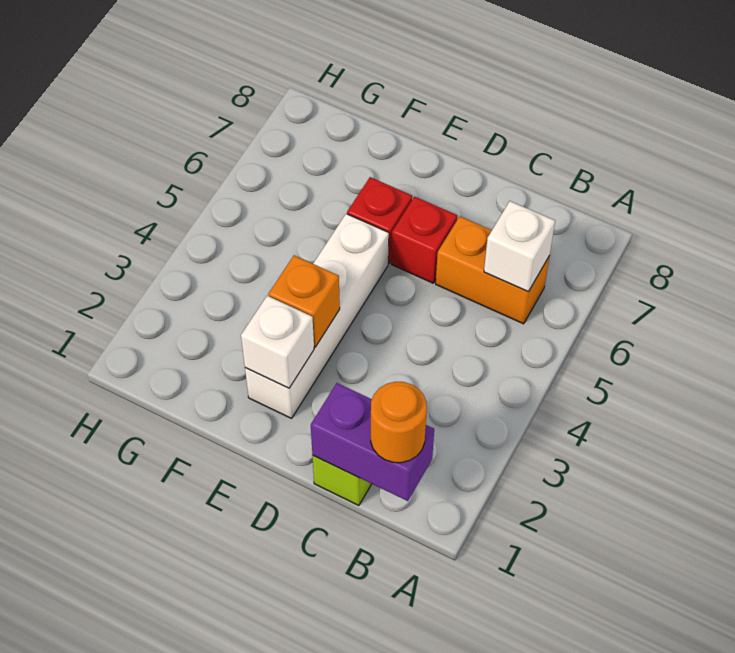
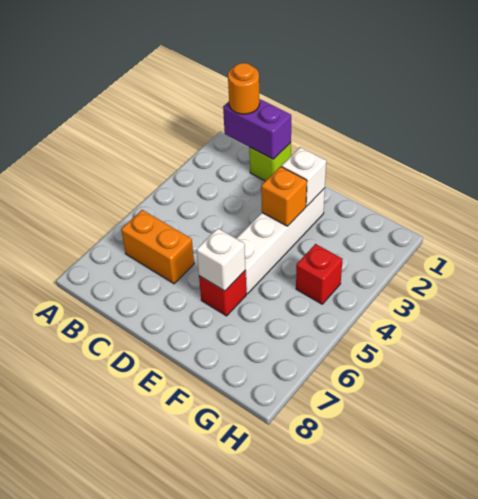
white brick B6 level 2 -> white brick E6 level 2
red brick D6 level 1 -> red brick G4 level 1

